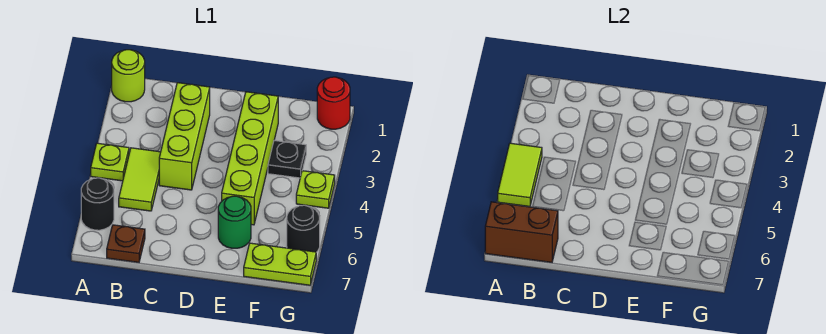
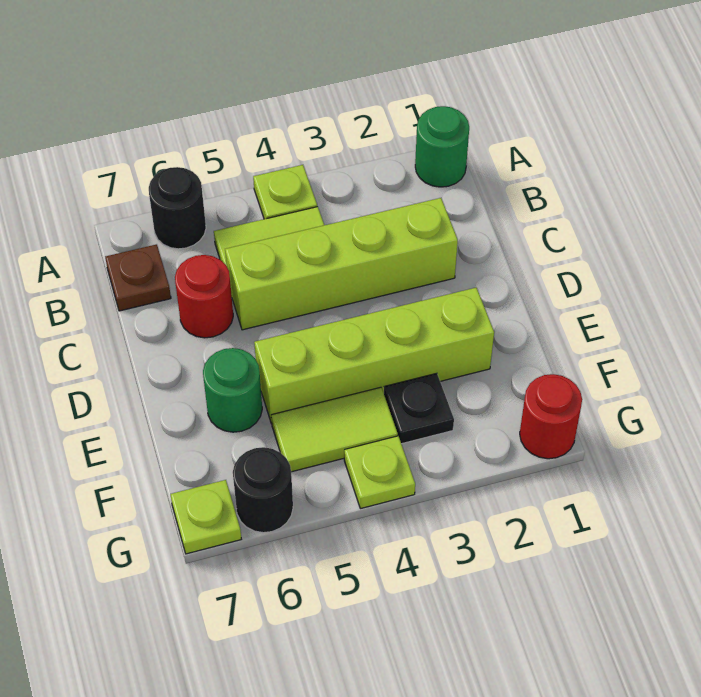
lime round brick A1 level 1 -> green round brick A1 level 1
lime tile A4:A5 level 2 -> lime tile F4:F5 level 1
brown brick A7:B7 level 2 -> none
lime brick C2:C4 level 1 -> lime brick C2:C5 level 1
none -> red round brick C6 level 1
lime plate F7:G7 level 1 -> lime plate G7 level 1

